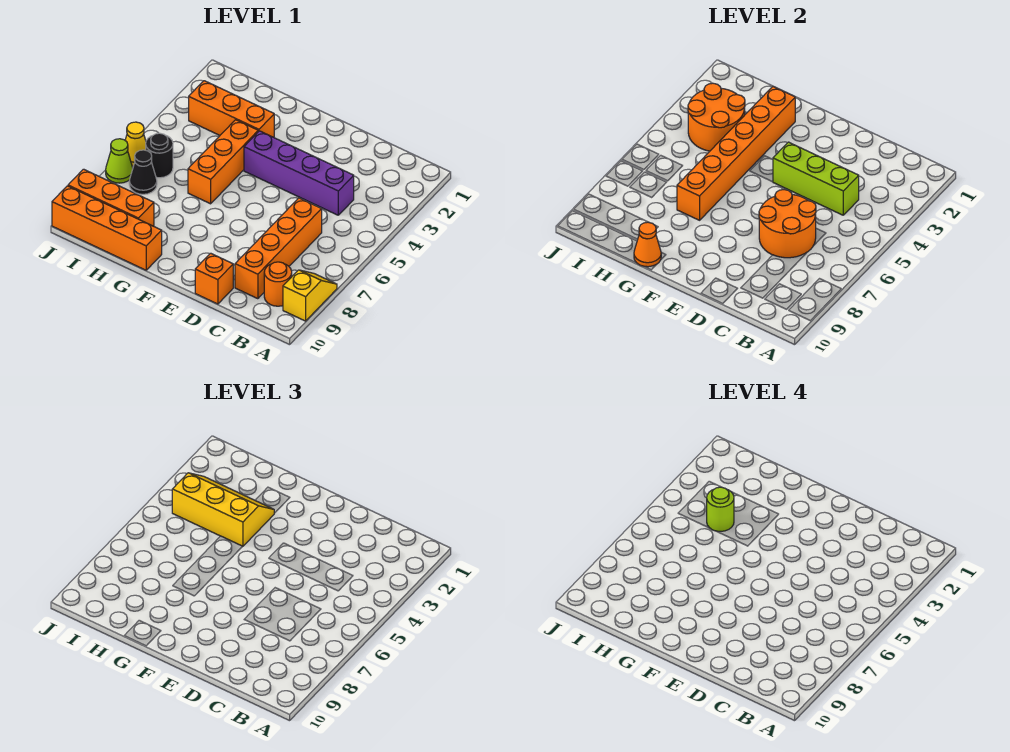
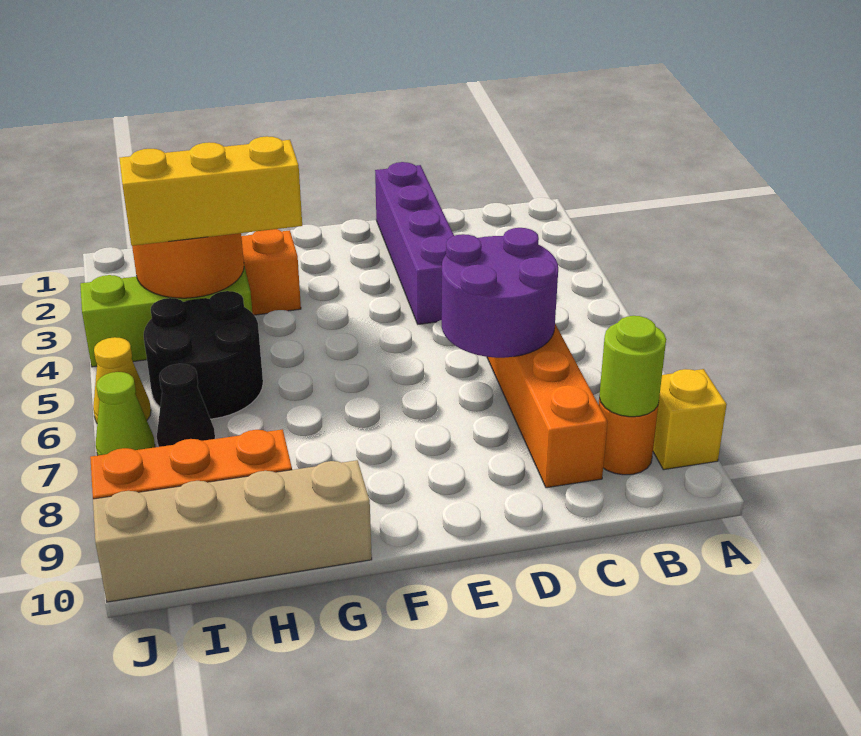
purple brick C4:F4 level 1 -> purple brick D1:D4 level 1
lime brick C4:E4 level 2 -> lime brick H4:J4 level 1
orange round brick C6:D7 level 2 -> purple round brick C6:D7 level 2
orange brick D10 level 1 -> none
orange brick G2:G7 level 2 -> none
orange brick G4:G6 level 1 -> none
orange brick G10:J10 level 1 -> tan brick G10:J10 level 1
orange cone G10 level 2 -> none
lime round brick H4 level 4 -> lime round brick B9 level 2
black round brick I6 level 1 -> black round brick H5:I6 level 1

